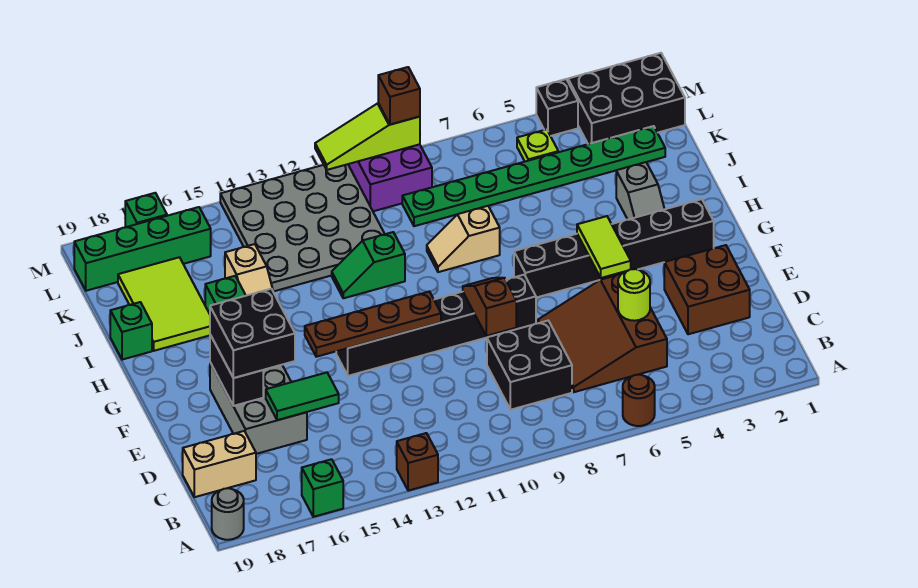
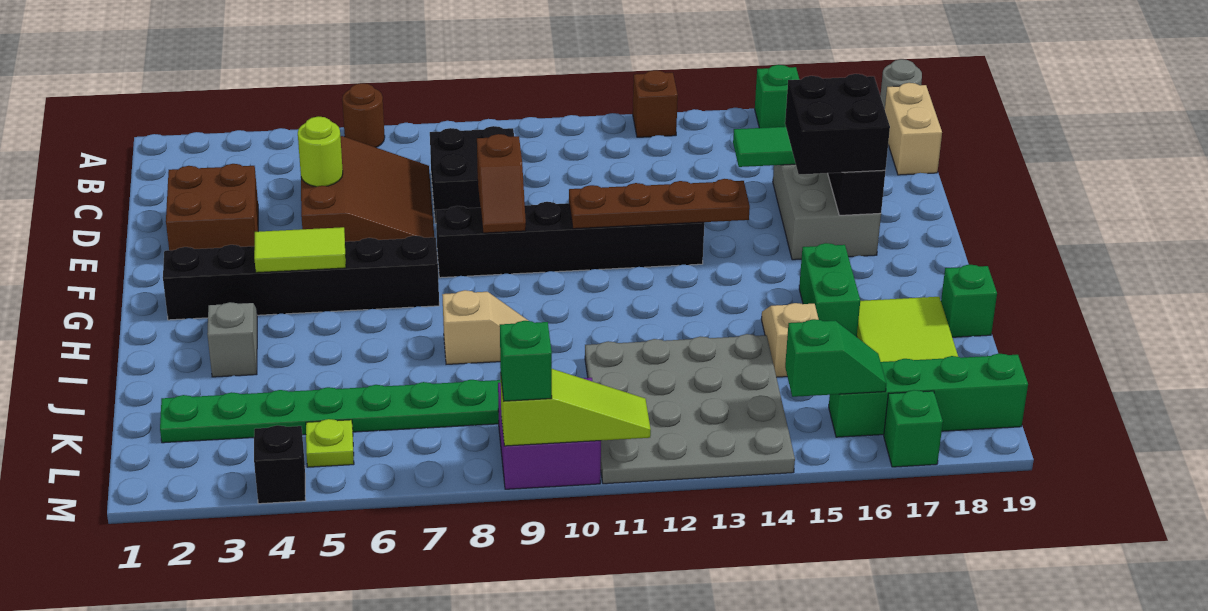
tan brick C18:C19 level 1 -> tan brick B19:C19 level 1
lime tile F5:G5 level 2 -> lime tile G4:G5 level 2
green slope I11:I12 level 1 top 11 -> green slope L15:L16 level 2 top 15
black brick L1:M3 level 1 -> none
brown brick M9 level 3 -> green brick M9 level 3

